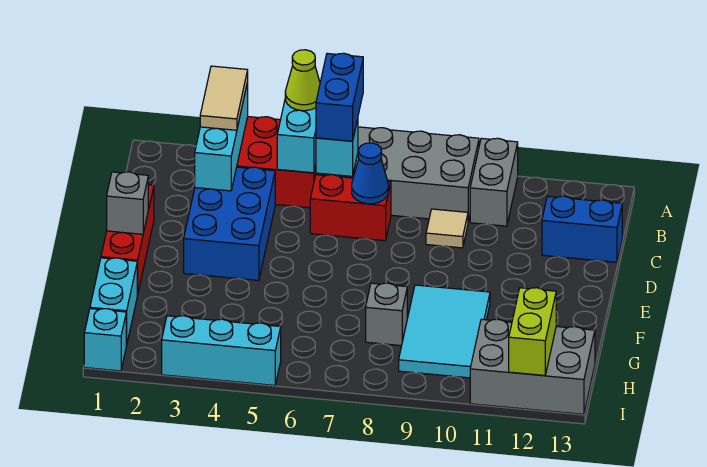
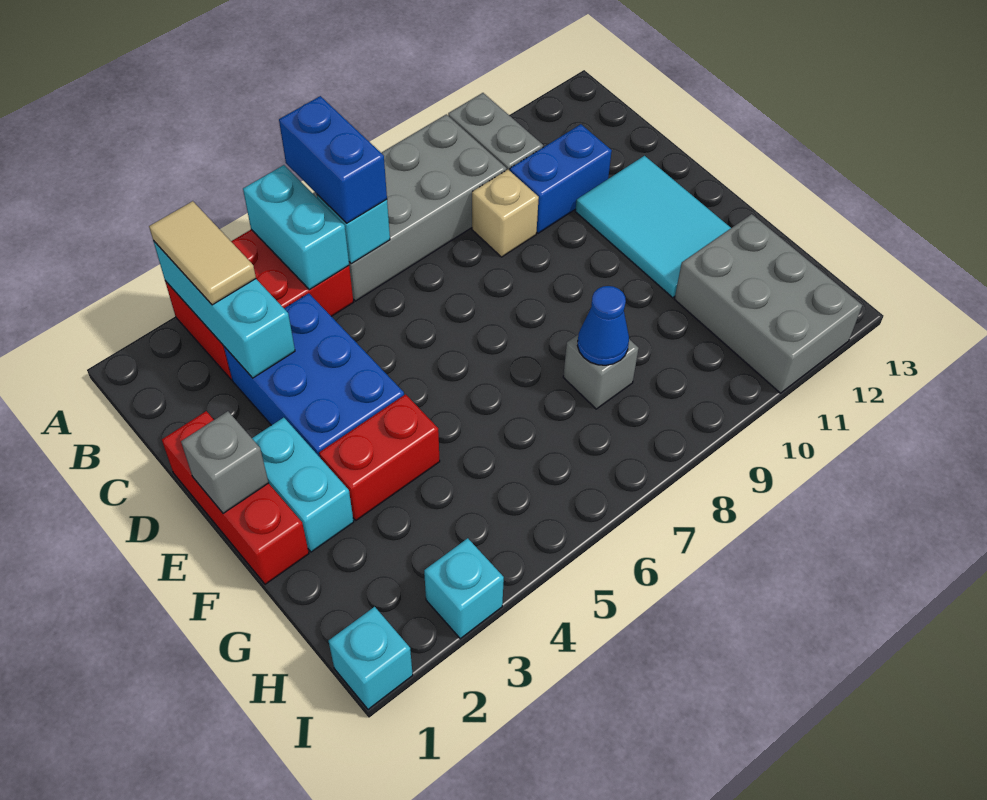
lime cone A5 level 3 -> none
red brick C6:C7 level 1 -> red brick F3:F4 level 1
blue cone C7 level 2 -> blue cone G8 level 2
tan tile C9 level 1 -> tan brick C9 level 1
blue brick C12:C13 level 1 -> blue brick C10:C11 level 1
cyan tile F9:H10 level 1 -> cyan tile D11:F12 level 1
cyan brick G1:H1 level 1 -> cyan brick E2:F2 level 1
grey brick H11:I13 level 1 -> grey brick G11:I12 level 1
lime brick H12:I12 level 2 -> none
cyan brick I3:I5 level 1 -> cyan brick I3 level 1

